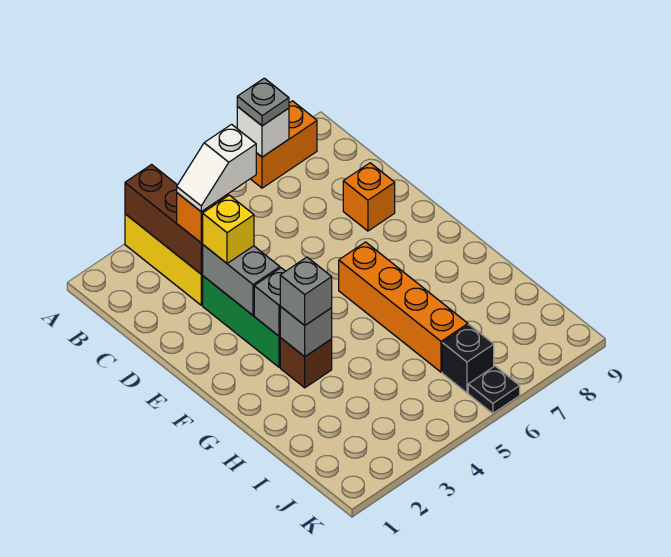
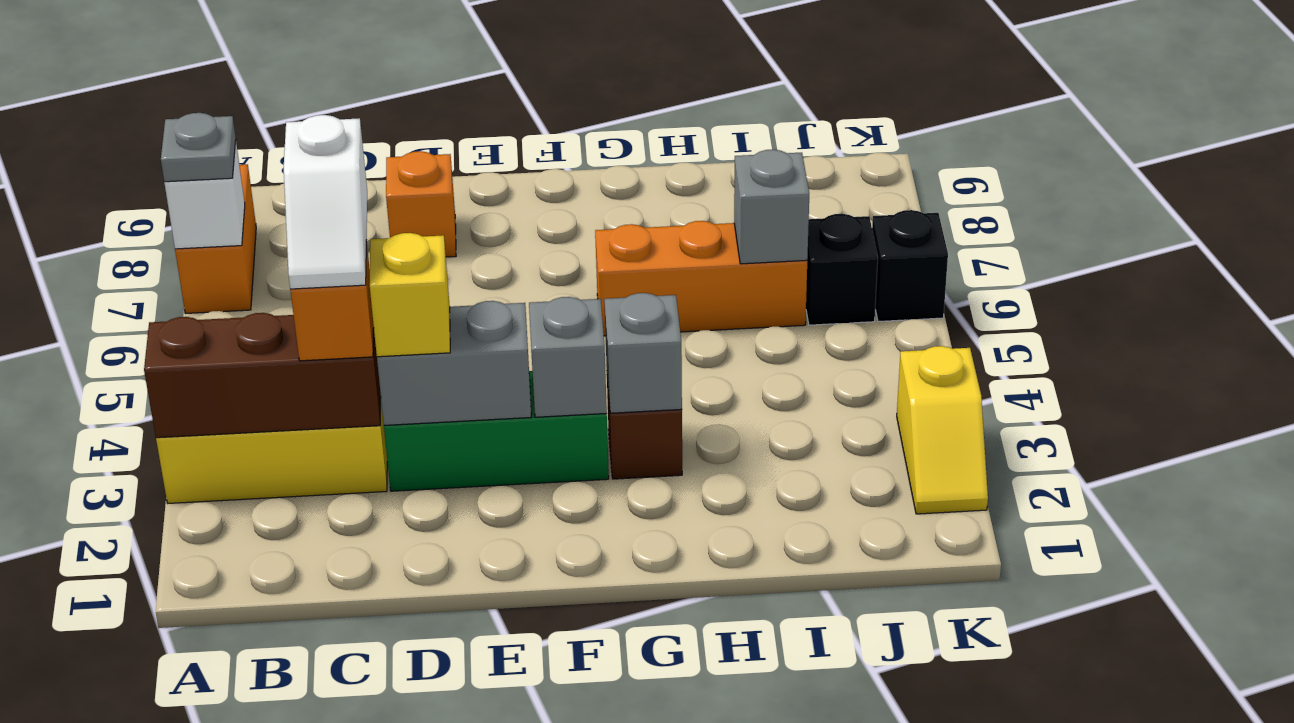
orange brick F6:I6 level 1 -> orange brick G6:I6 level 1
grey brick G3 level 3 -> grey brick I6 level 2
none -> yellow slope K2:K3 level 1 top 3
black plate K6 level 1 -> black brick K6 level 1

